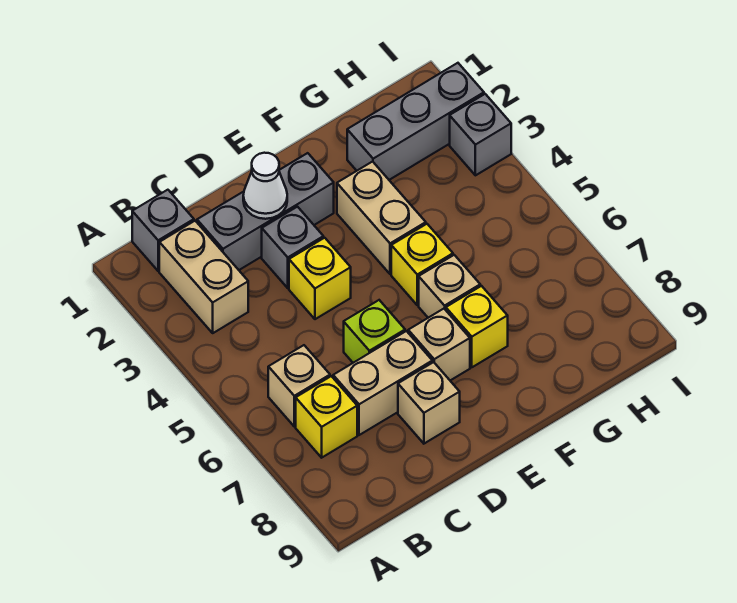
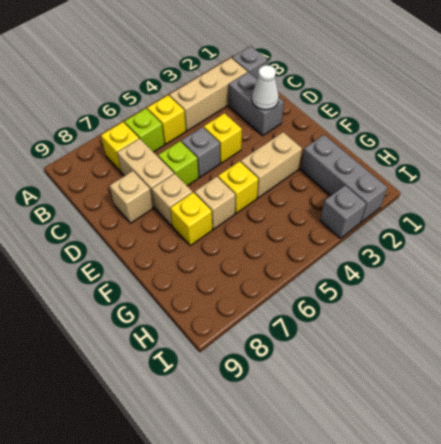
tan brick B2:B3 level 1 -> tan brick B2:B4 level 1
none -> yellow brick B5 level 1
tan brick B6 level 1 -> lime brick B6 level 1
grey brick C2:E2 level 1 -> grey brick C2:D2 level 1
grey brick D3 level 1 -> grey brick D5 level 1

